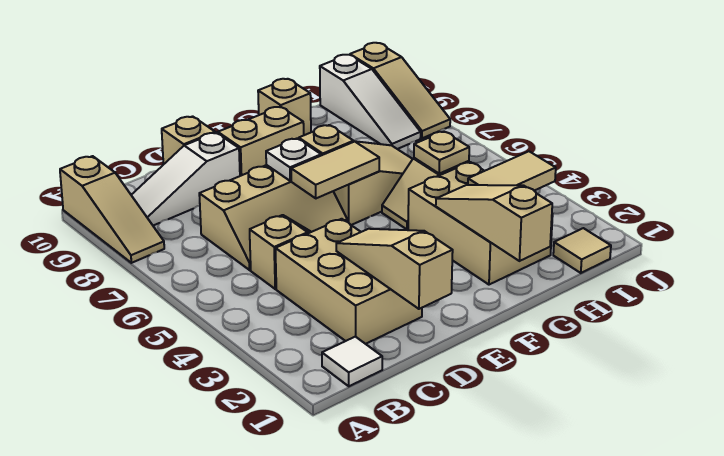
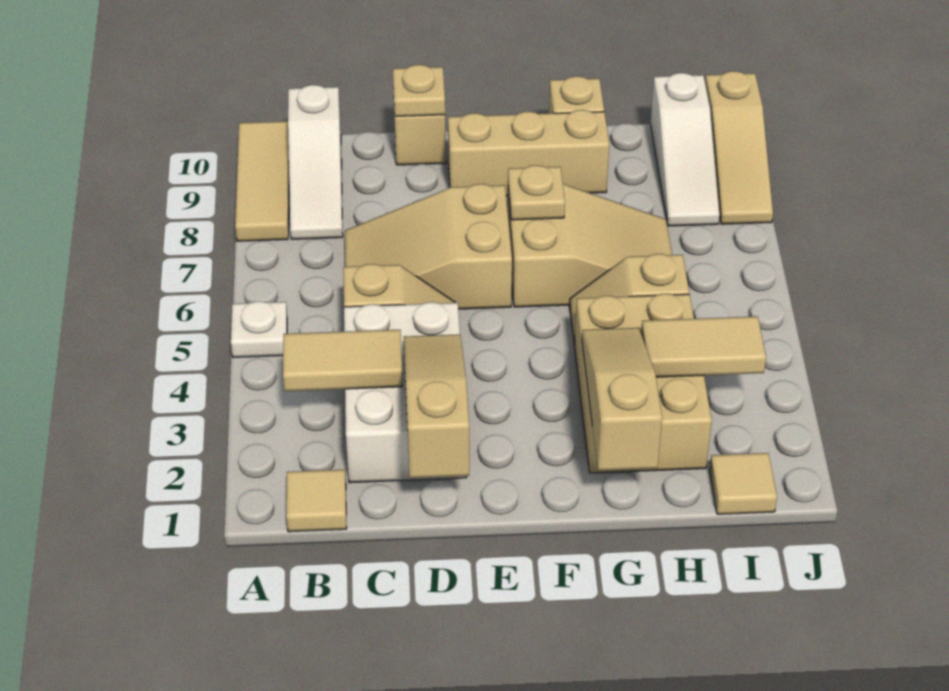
tan slope A8:A10 level 1 top 10 -> tan tile A8:A10 level 1
white tile B1 level 1 -> tan tile B1 level 1
white slope B9:D9 level 1 top D -> white slope B8:B10 level 1 top 10
tan brick C2:D4 level 1 -> white brick C2:D4 level 1
tan slope C6:E7 level 1 top 7 -> tan slope C6:E7 level 1 top E
tan tile E6:F6 level 2 -> tan tile B3:C3 level 2
white plate E7 level 2 -> white plate A5 level 1
tan brick E9:F9 level 1 -> tan brick E9:G9 level 1
tan plate H5 level 2 -> tan plate D10 level 2

